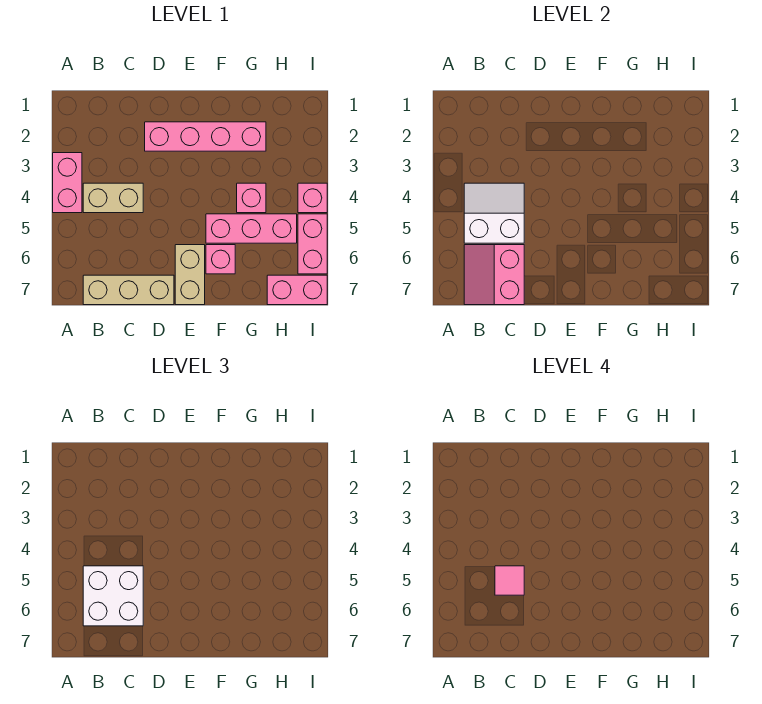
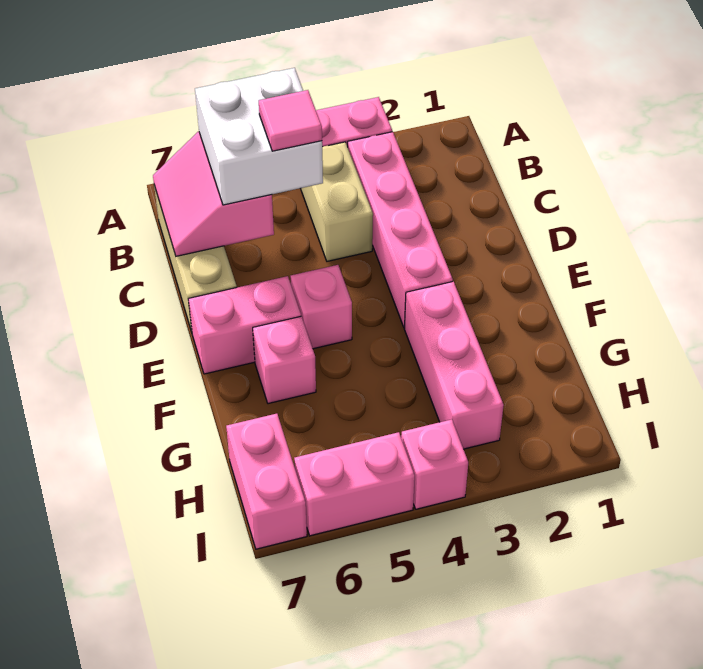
white slope B4:C5 level 2 top 5 -> none
pink slope B6:C7 level 2 top C -> pink slope B6:C7 level 2 top 6
pink brick D2:G2 level 1 -> pink brick B3:E3 level 1
tan brick E6:E7 level 1 -> pink brick E6:E7 level 1
pink brick F5:H5 level 1 -> pink brick F3:H3 level 1
pink brick G4 level 1 -> pink brick E5 level 1

